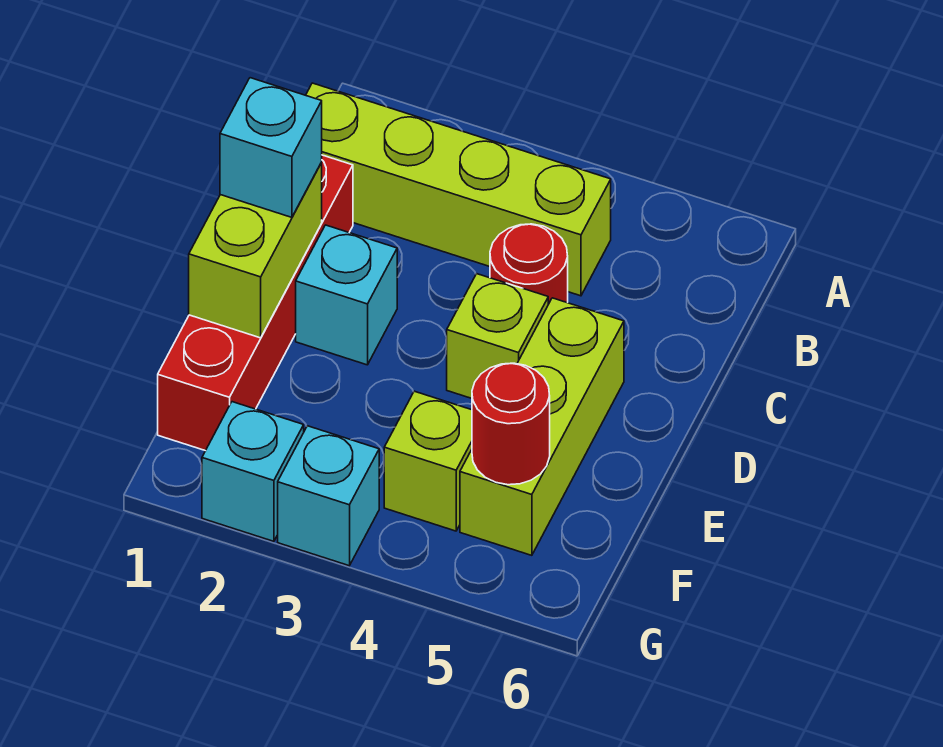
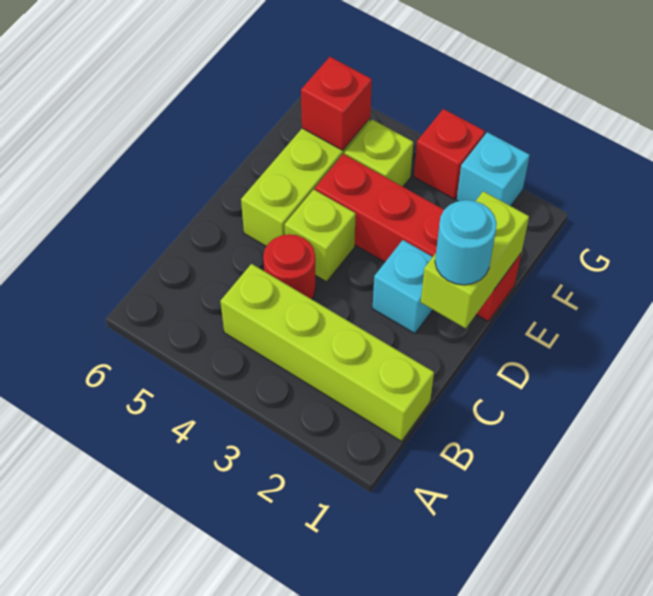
red brick C1:F1 level 1 -> red brick E1:E4 level 1
cyan brick D1 level 3 -> cyan round brick D1 level 3
red round brick F5 level 2 -> red brick F5 level 2
cyan brick G3 level 1 -> red brick G3 level 1

